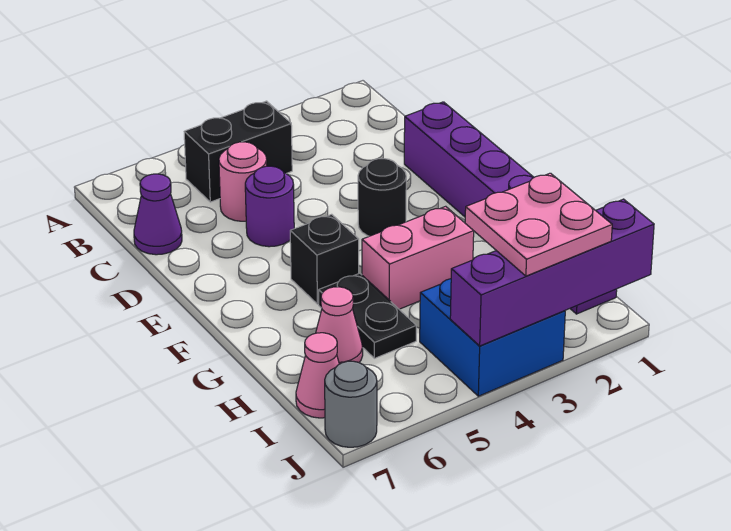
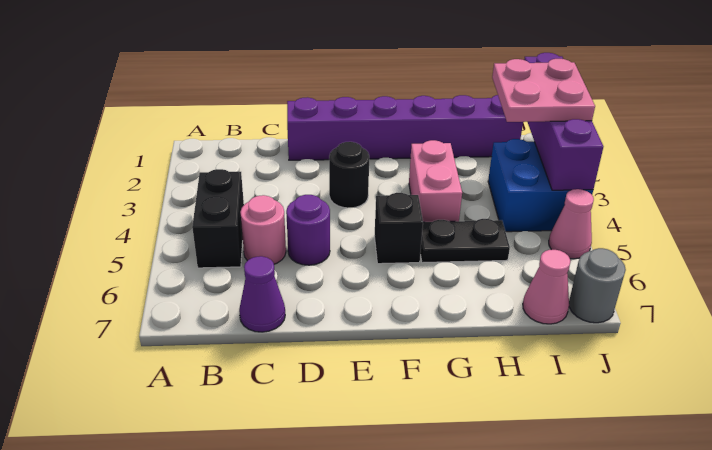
pink cone H6 level 1 -> pink cone J5 level 1

